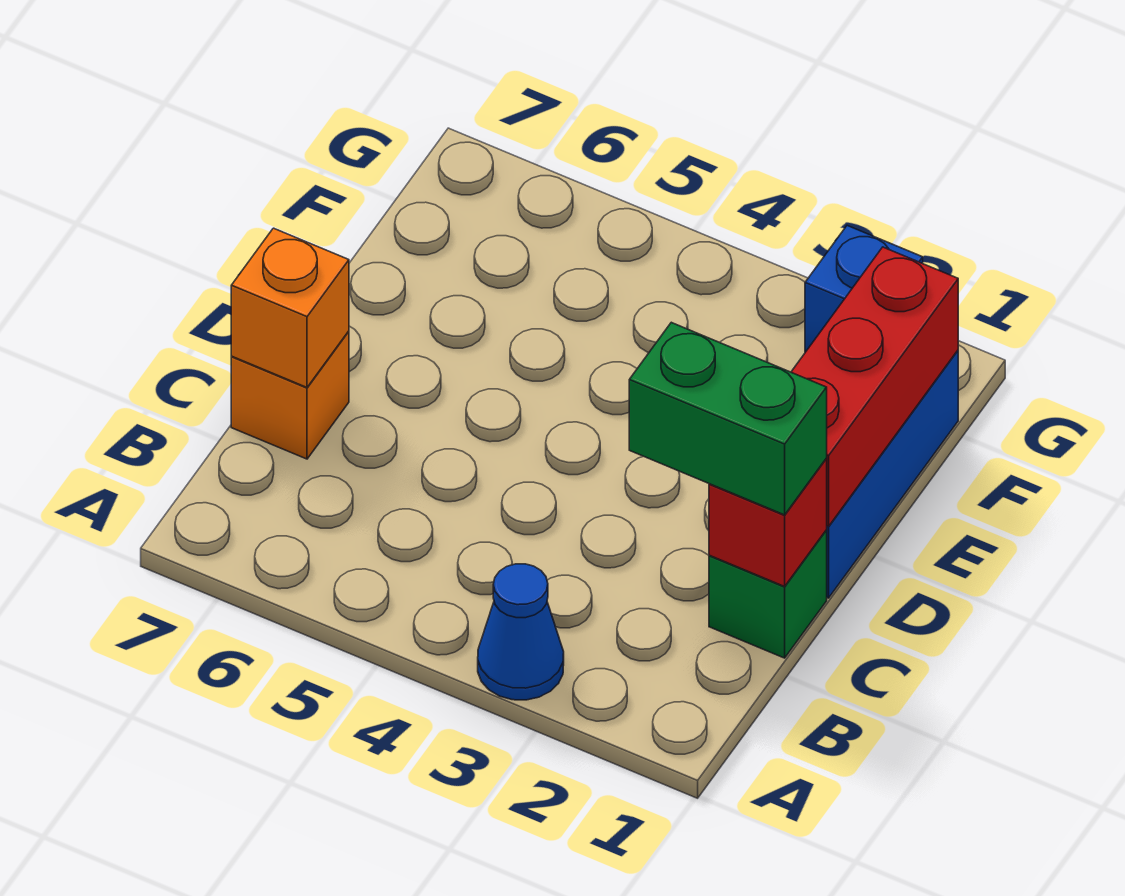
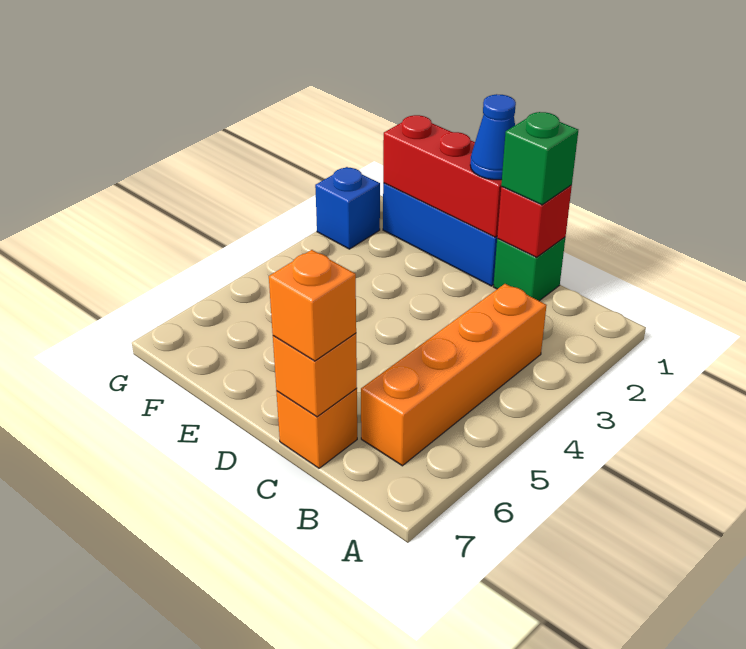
blue cone A3 level 1 -> blue cone D1 level 3
none -> orange brick B3:B6 level 1
green brick C1:C2 level 3 -> green brick C1 level 3
none -> orange brick C7 level 3

